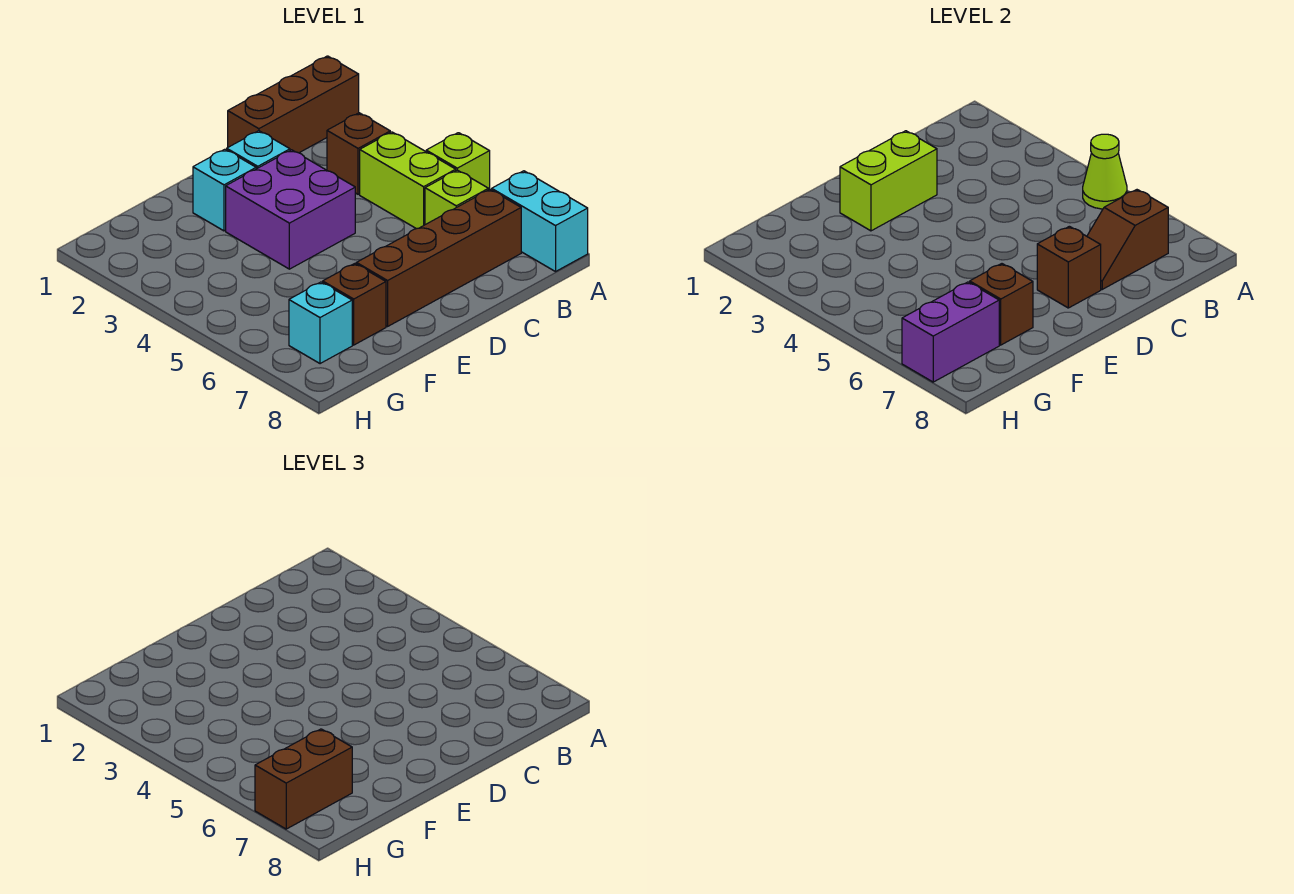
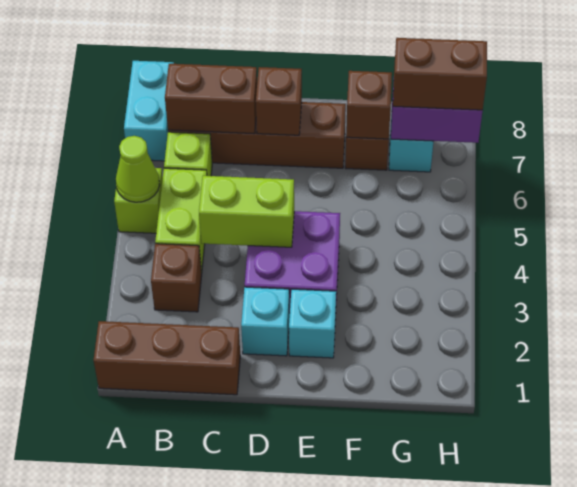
brown slope B7:C7 level 2 top B -> brown brick B7:C7 level 2
lime brick D2:E2 level 2 -> lime brick C4:D4 level 2

